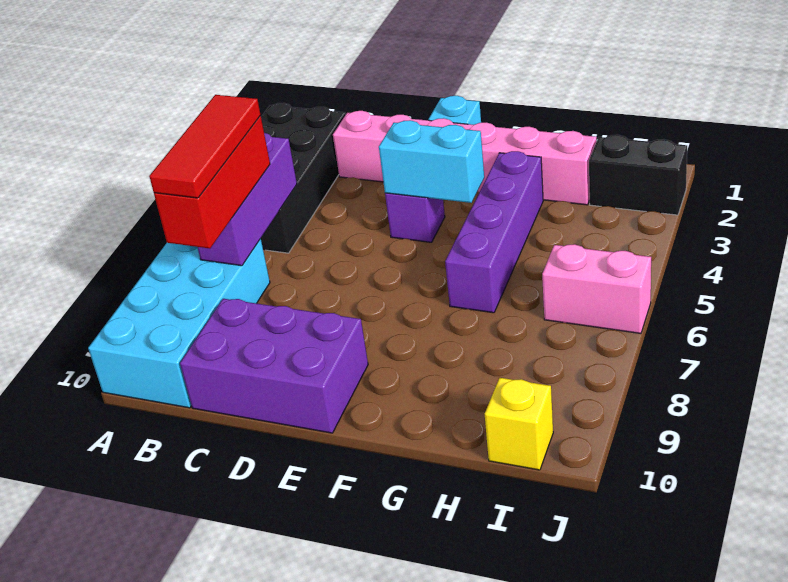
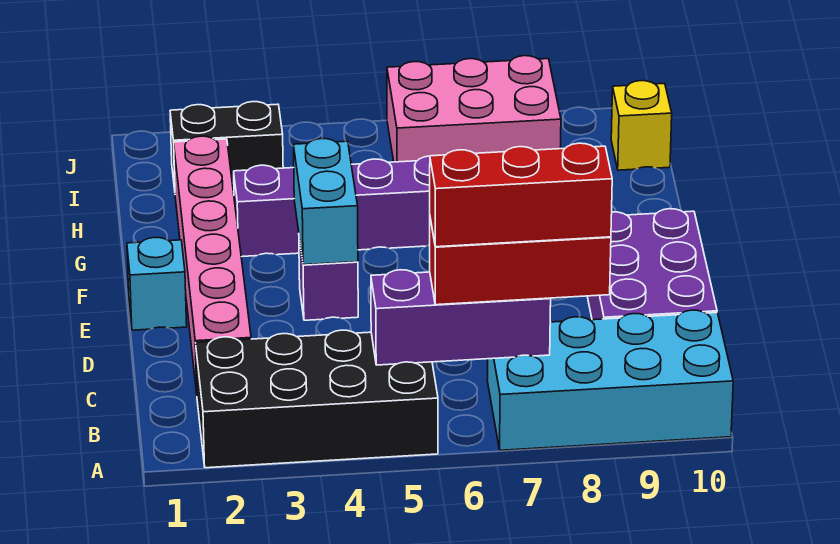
red tile B6:B8 level 4 -> red brick B6:B8 level 4
black brick I2:J2 level 1 -> black brick I2:I3 level 1
pink brick I6:J6 level 1 -> pink brick I6:J8 level 1

